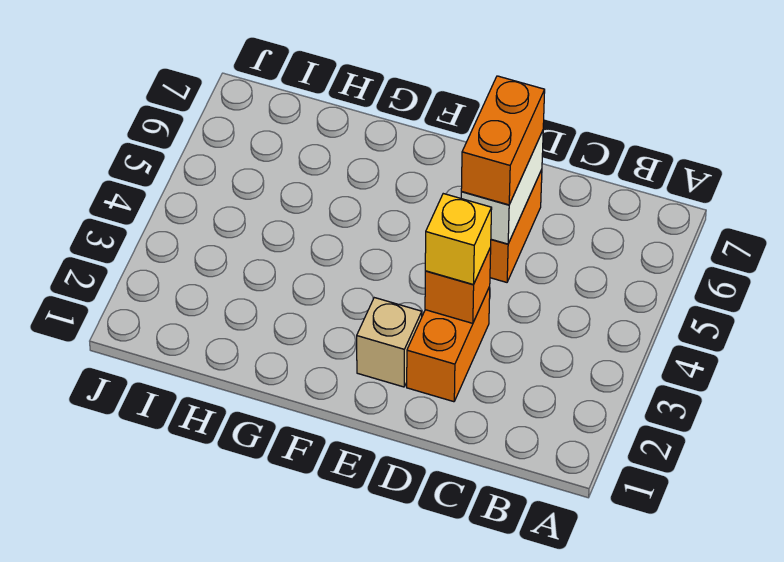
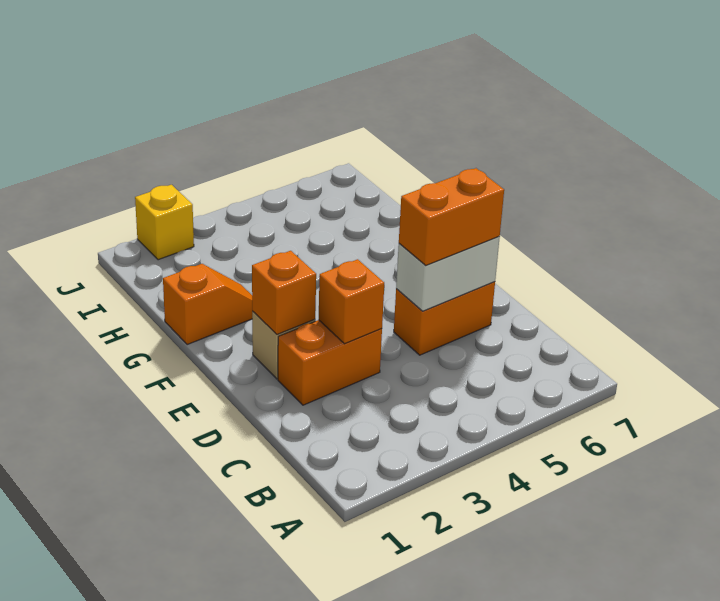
yellow brick D3 level 3 -> yellow brick J2 level 1
none -> orange brick E2 level 2
none -> orange slope G1:G2 level 1 top 1

